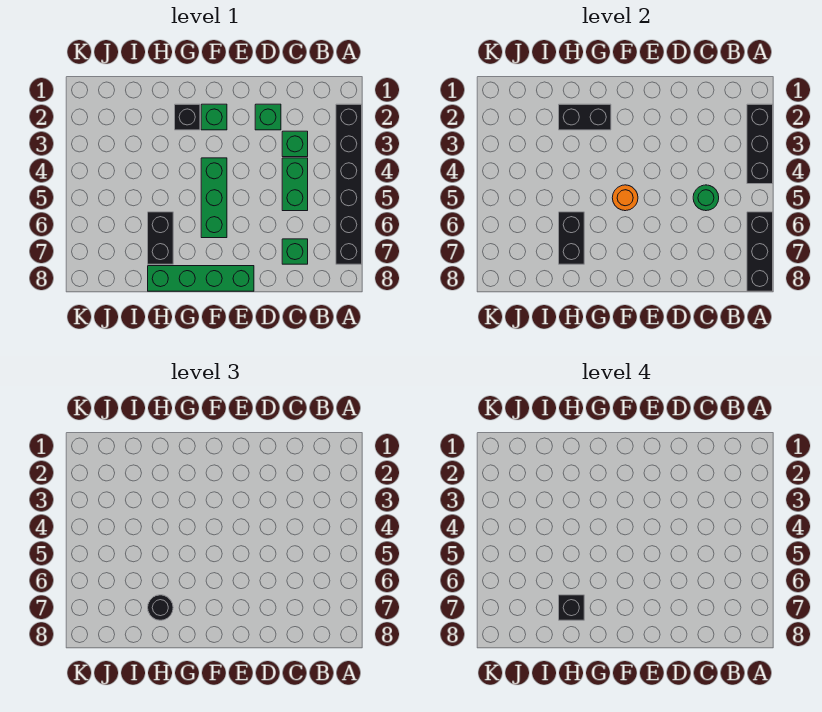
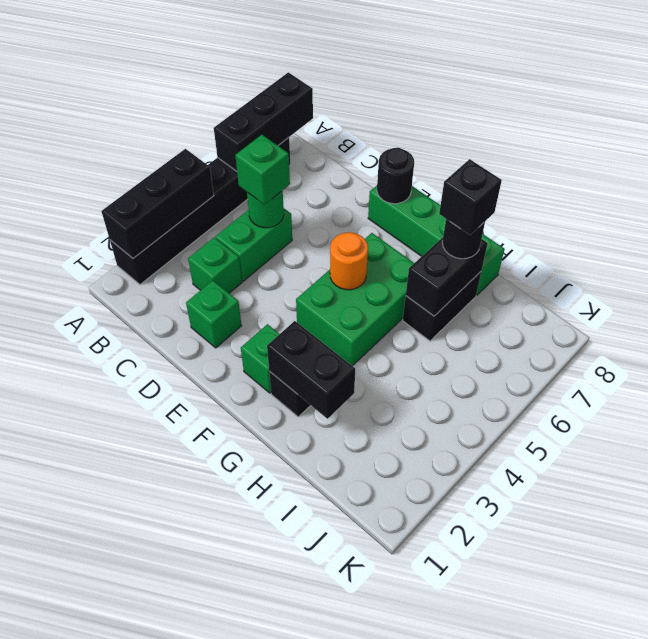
green brick C7 level 1 -> green brick C5 level 3
none -> black round brick E8 level 2
green brick F4:F6 level 1 -> green brick F4:G6 level 1

